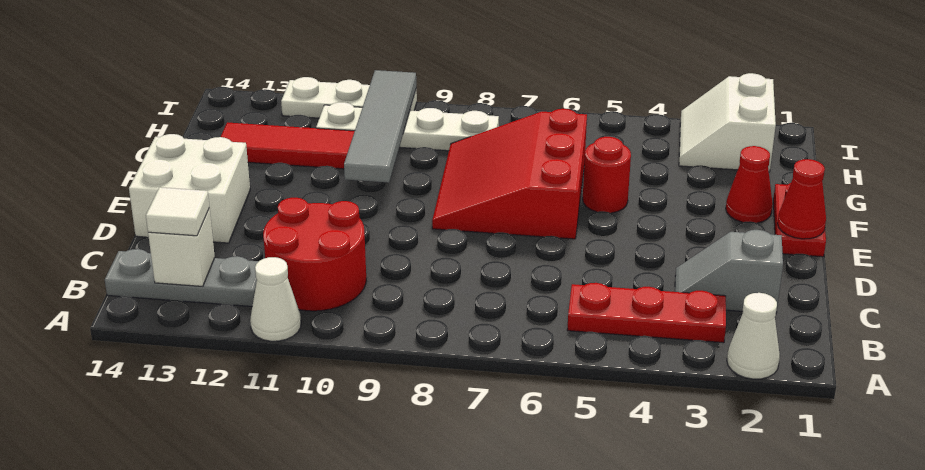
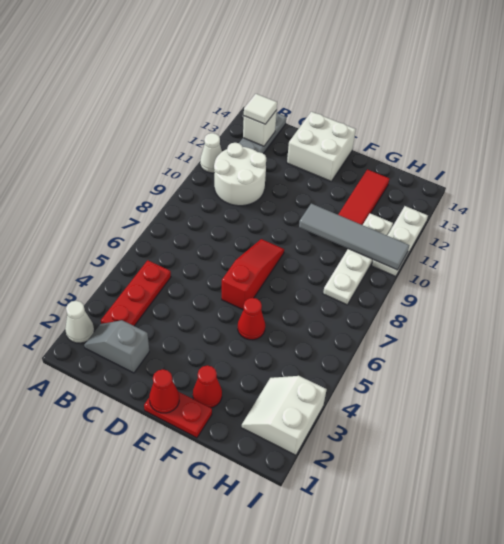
red round brick B10:C11 level 1 -> white round brick B10:C11 level 1
grey slope C2:C3 level 1 top 2 -> grey slope B2:C2 level 1 top C
red slope E6:G8 level 1 top 6 -> red slope E6:E8 level 1 top 6
red round brick F5 level 1 -> red cone F5 level 1
white slope H2:I3 level 1 top 2 -> white slope H2:I3 level 1 top I

